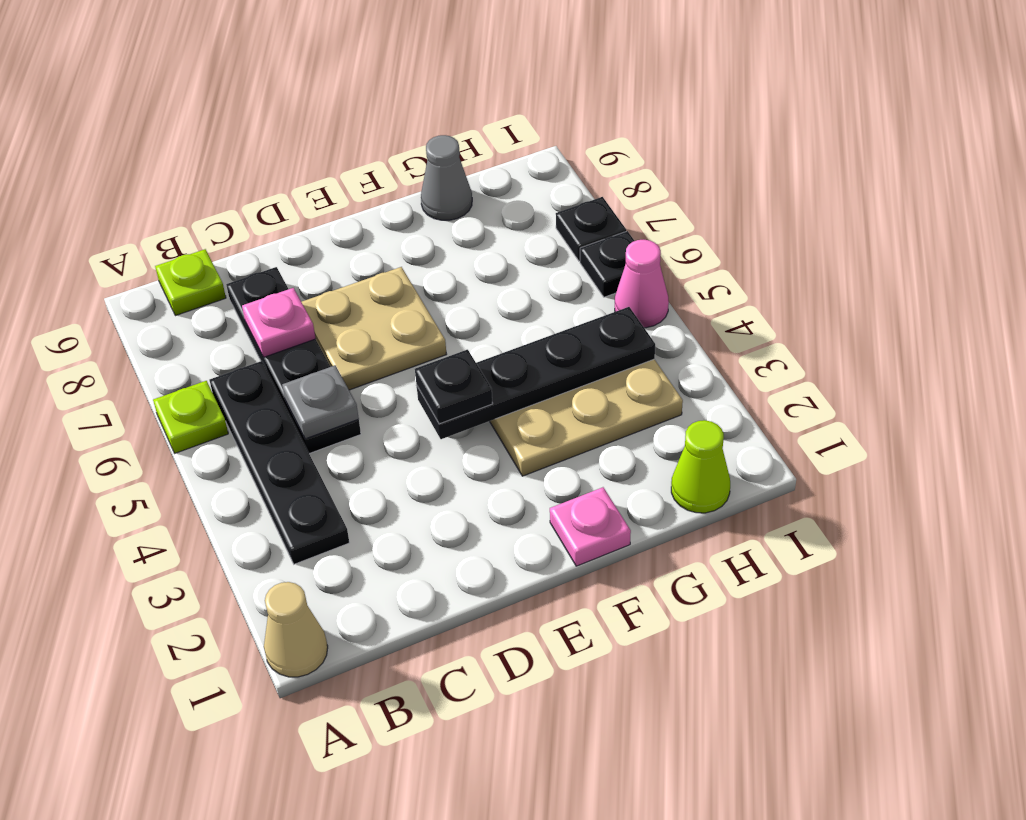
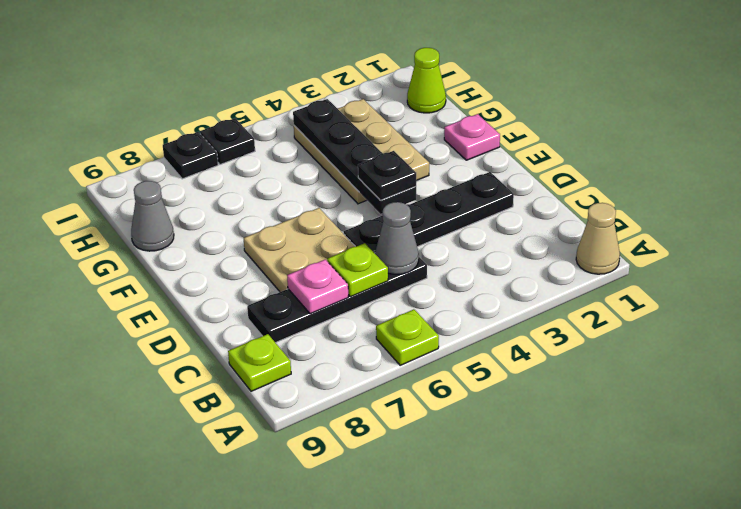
black plate B3:B6 level 1 -> black plate D2:D5 level 1
grey plate C5 level 2 -> grey cone C5 level 2
none -> lime plate C6 level 2
pink cone I5 level 1 -> none

